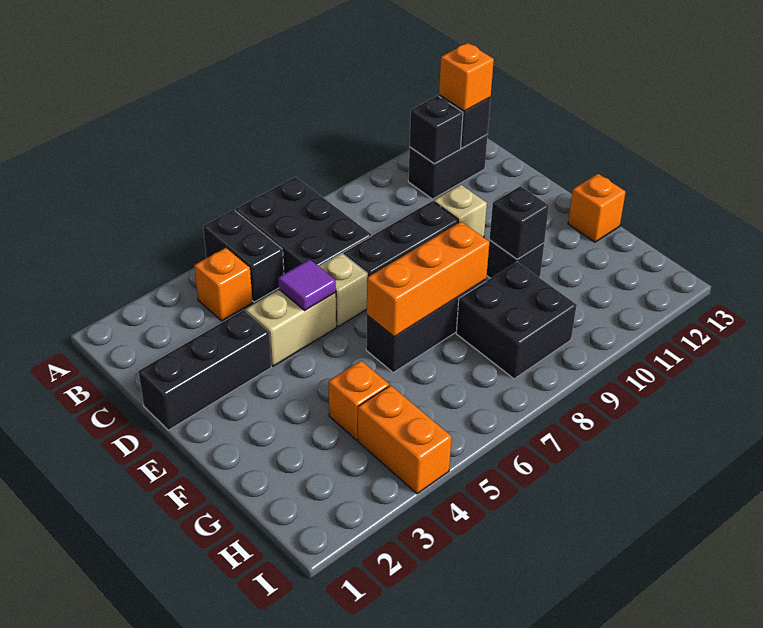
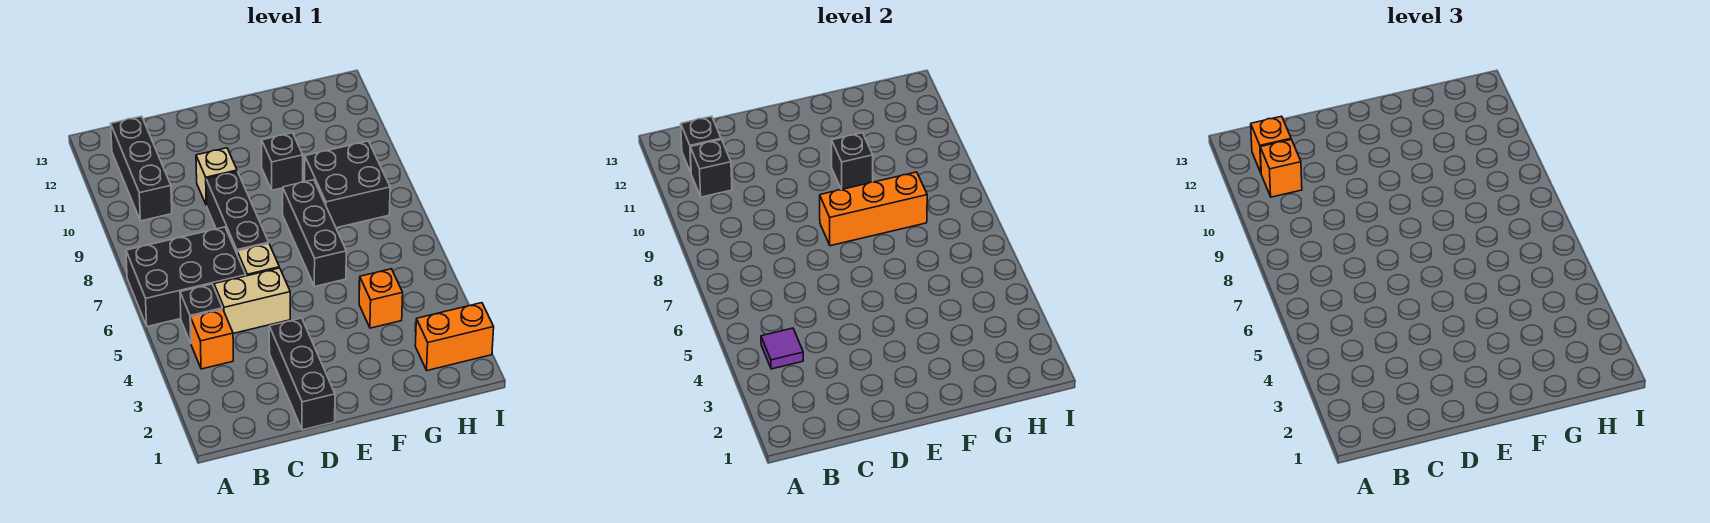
black brick A5:B5 level 1 -> black brick B5 level 1
black brick B11:B12 level 1 -> black brick B10:B12 level 1
tan brick D4:D5 level 1 -> tan brick C5:D5 level 1
purple tile D5 level 2 -> purple tile B4 level 2
orange brick F6:F8 level 2 -> orange brick E8:G8 level 2
orange brick F13 level 1 -> orange brick B11 level 3
orange brick H4:I4 level 1 -> orange brick H2:I2 level 1

